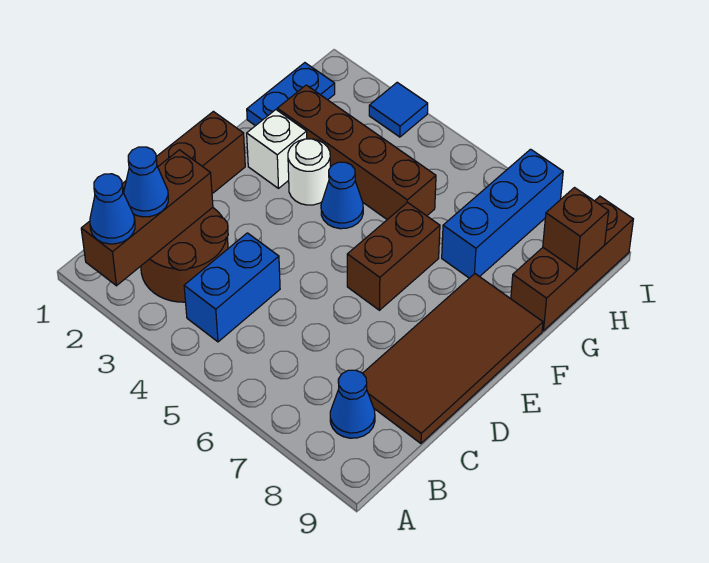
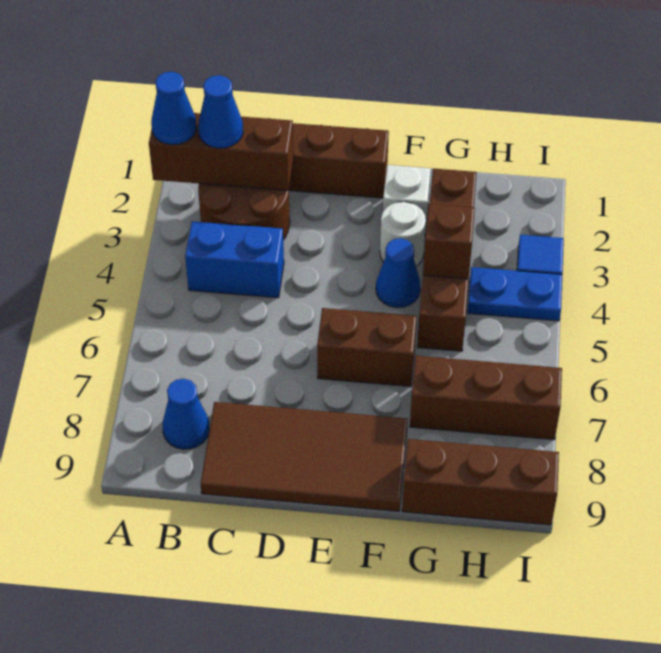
blue plate G1:H1 level 1 -> blue plate H4:I4 level 1
blue brick G7:I7 level 1 -> brown brick G7:I7 level 1
brown brick H9 level 2 -> brown brick G4 level 2

